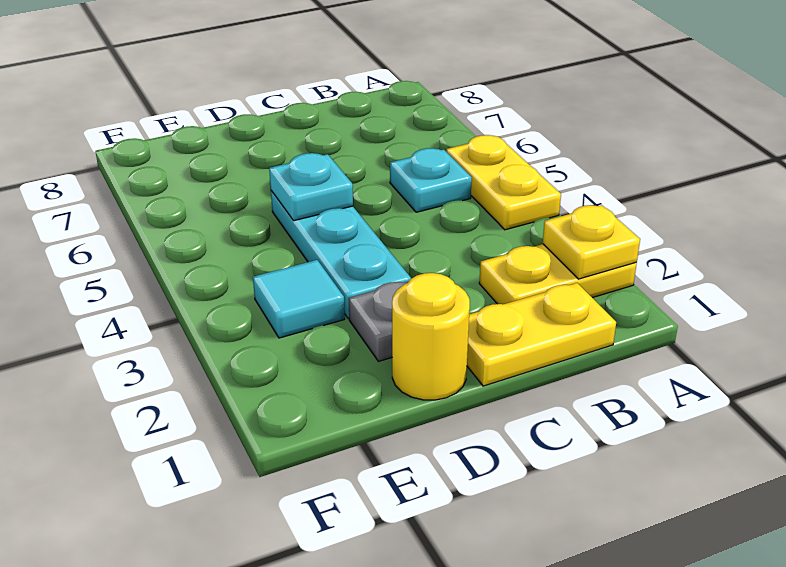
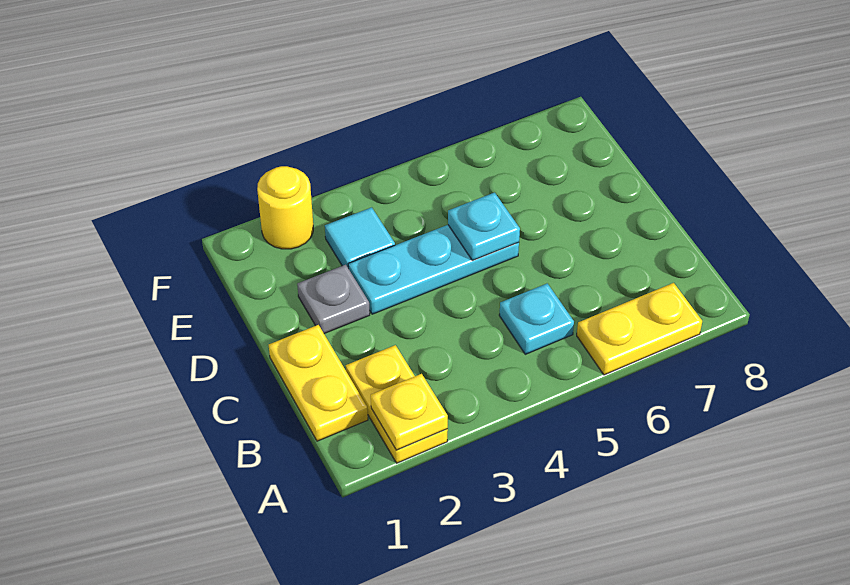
yellow plate A4:A5 level 1 -> yellow plate A6:A7 level 1
yellow round brick D1 level 1 -> yellow round brick F2 level 1

